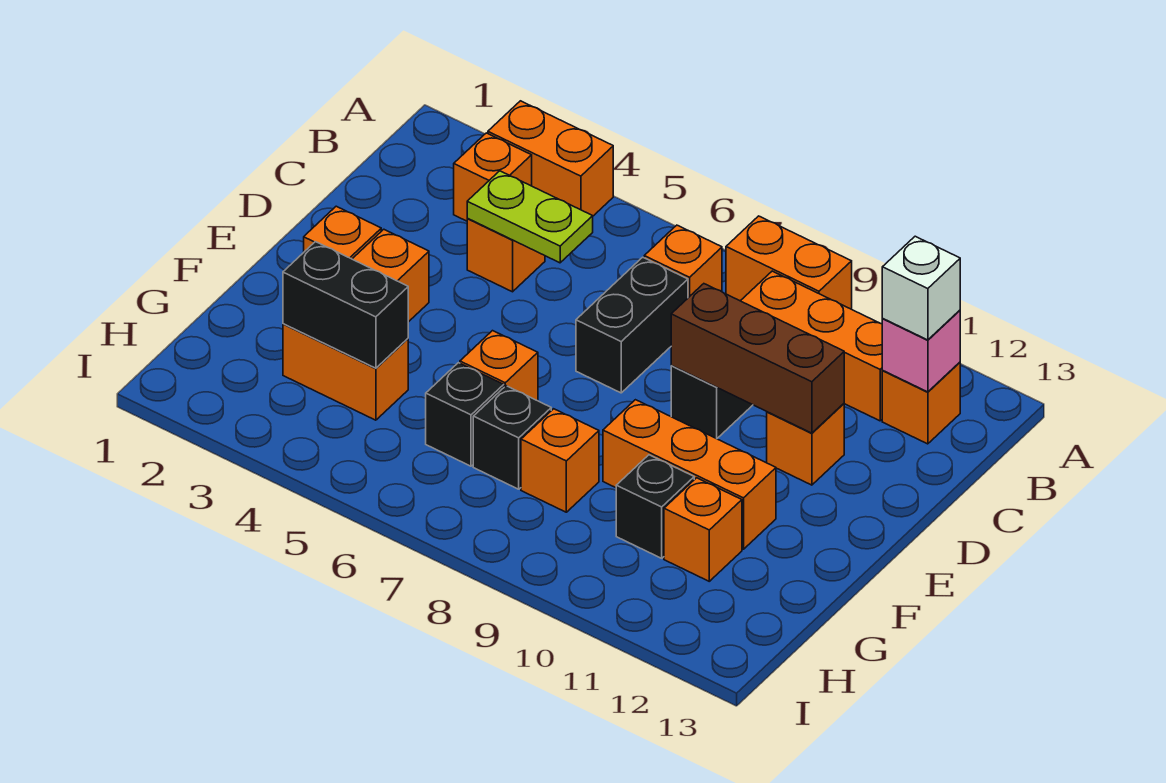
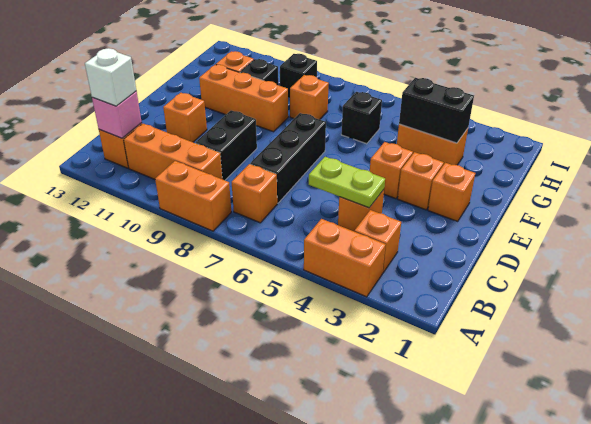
black brick C7:D7 level 1 -> black brick C7:E7 level 1
brown brick D9:D11 level 2 -> none
orange brick F6 level 1 -> orange brick E4 level 1
black brick G7 level 1 -> black brick H9 level 1

